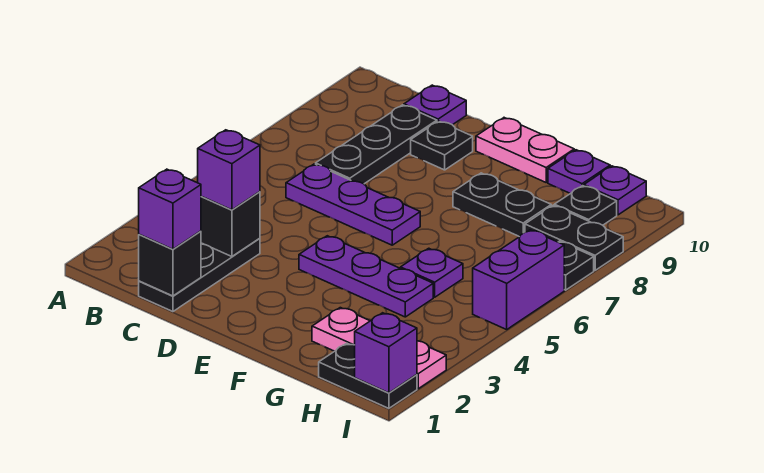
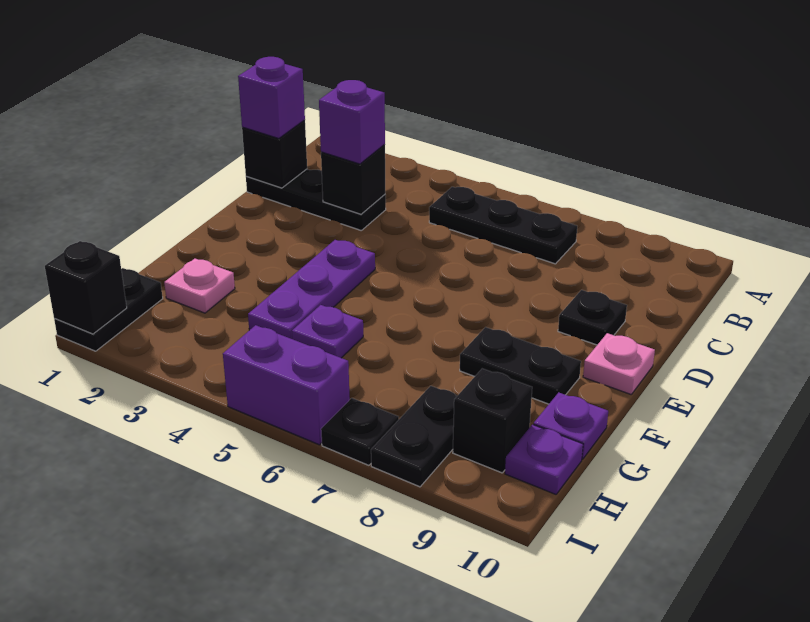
purple plate C6:E6 level 1 -> none
black plate C7:C9 level 1 -> black plate B5:B7 level 1
purple plate C10 level 1 -> none
pink plate E10:F10 level 1 -> pink plate E10 level 1
black plate F8:G8 level 1 -> black plate F8:F9 level 1
pink plate G2:I2 level 1 -> pink plate G2 level 1
black plate H9 level 1 -> black brick H9 level 1
purple brick I1 level 2 -> black brick I1 level 2

